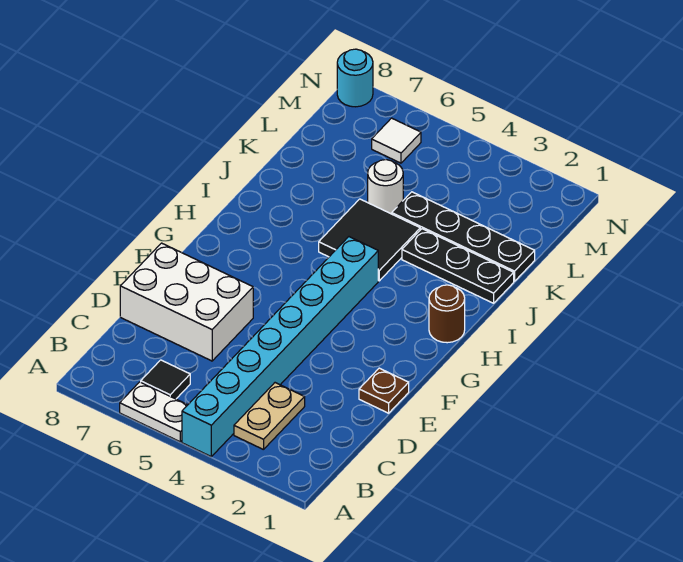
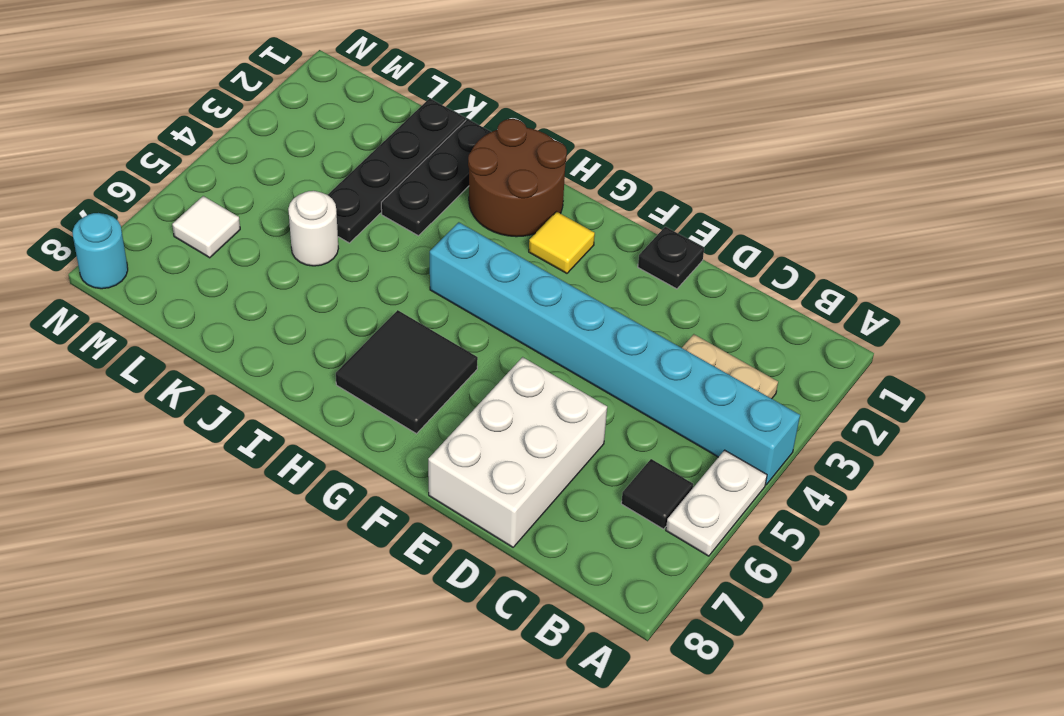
brown plate E1 level 1 -> black plate E1 level 1
none -> yellow tile G2 level 1
brown round brick H1 level 1 -> brown round brick H1:I2 level 1
black tile I4:J5 level 1 -> black tile G6:H7 level 1

